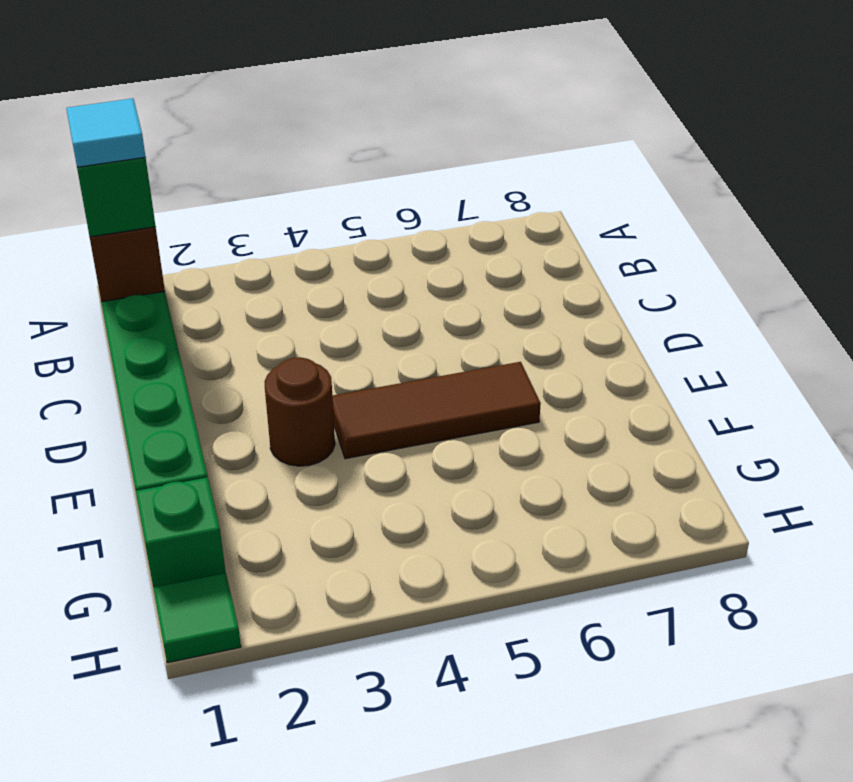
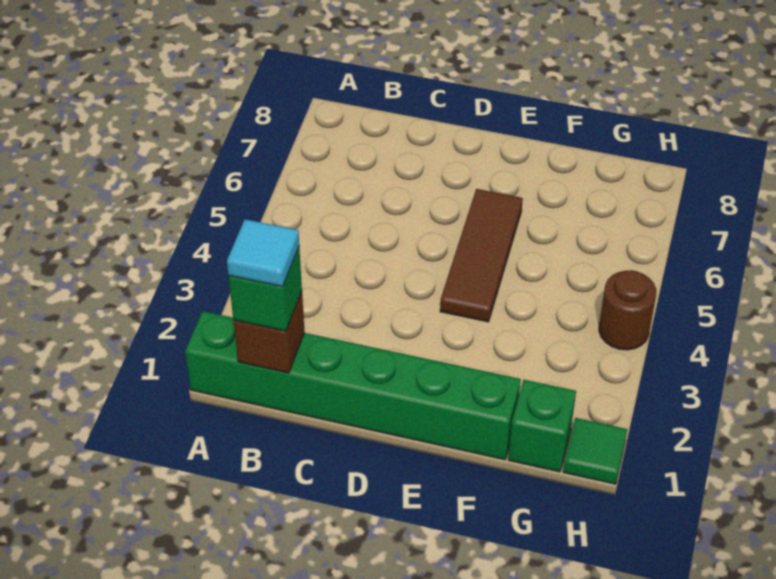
brown round brick E3 level 1 -> brown round brick H4 level 1

